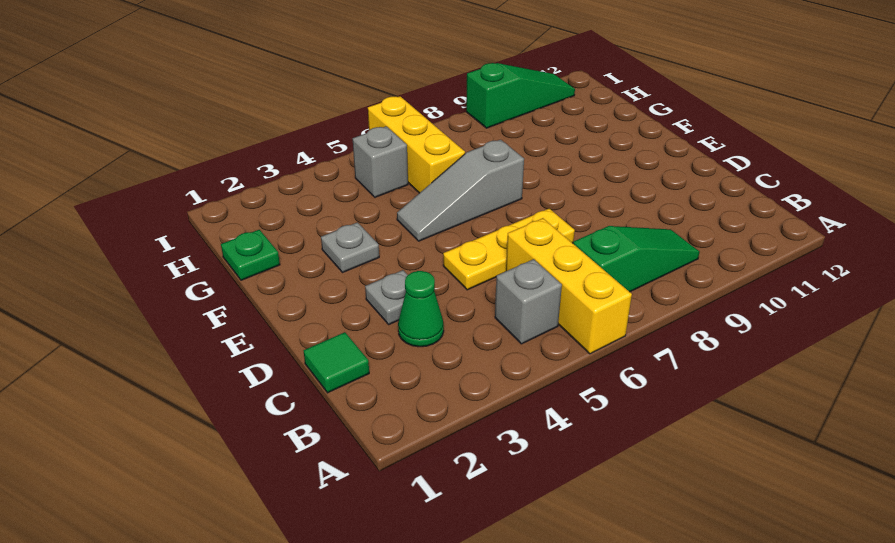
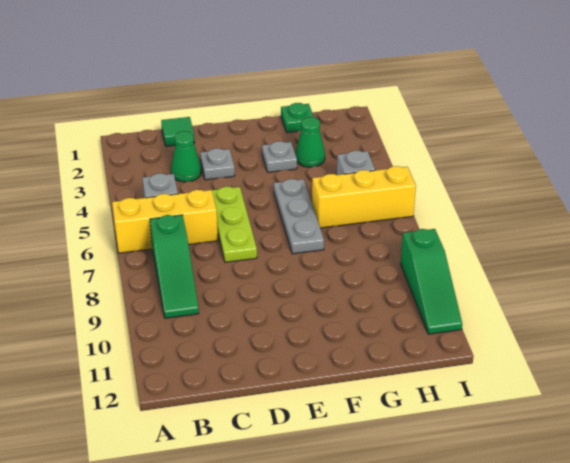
yellow plate D5:D7 level 1 -> lime plate D5:D7 level 1
grey slope F5:F7 level 1 top 7 -> grey plate F5:F7 level 1
none -> green cone G3 level 1

